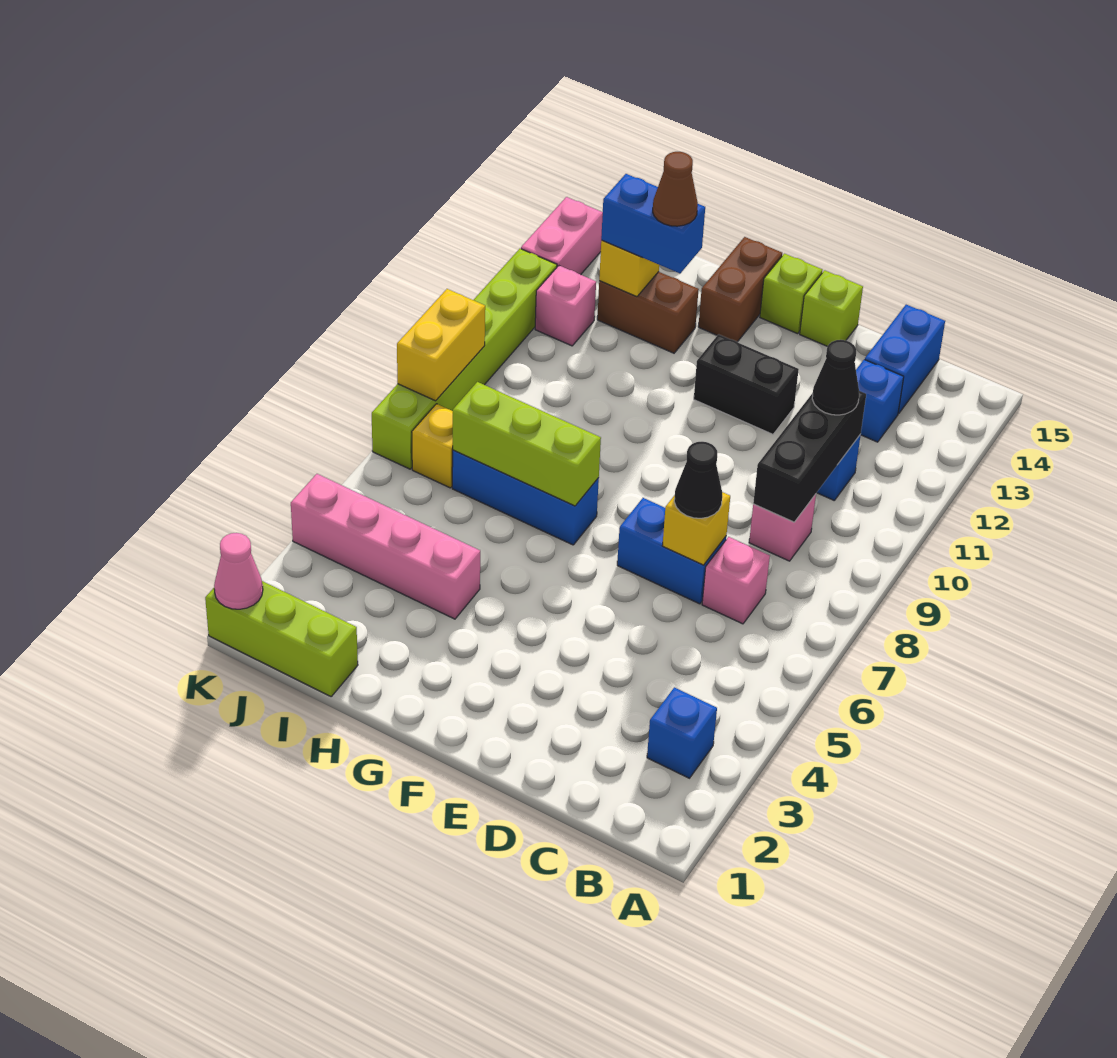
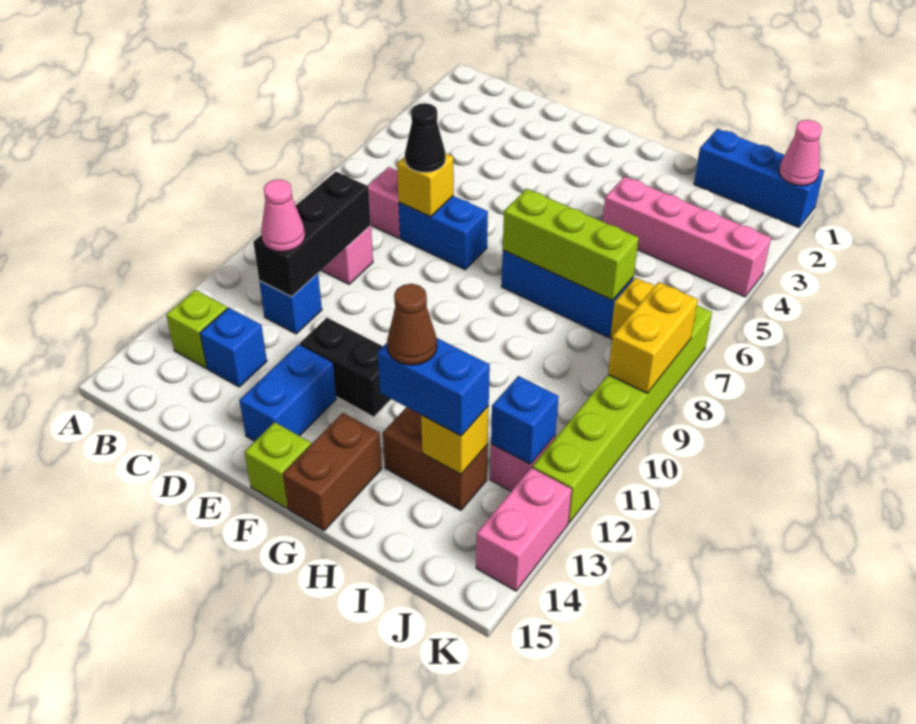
blue brick B3 level 1 -> blue brick J12 level 2
black cone C11 level 3 -> pink cone C11 level 3
blue brick C14:C15 level 1 -> blue brick E13:E14 level 1
lime brick E15 level 1 -> lime brick B13 level 1
lime brick I1:K1 level 1 -> blue brick I1:K1 level 1

